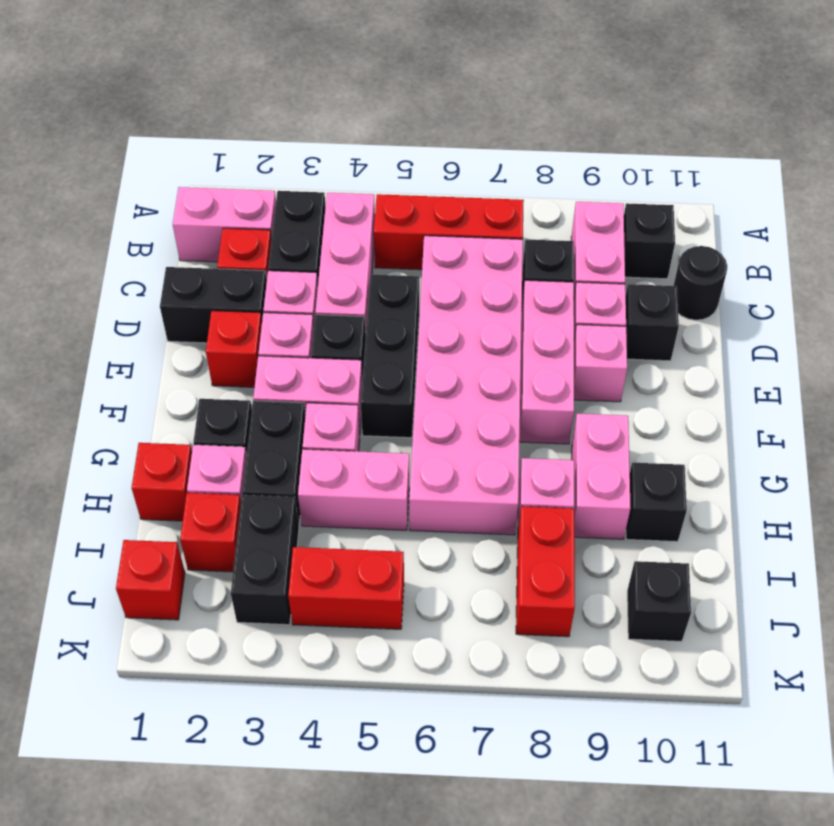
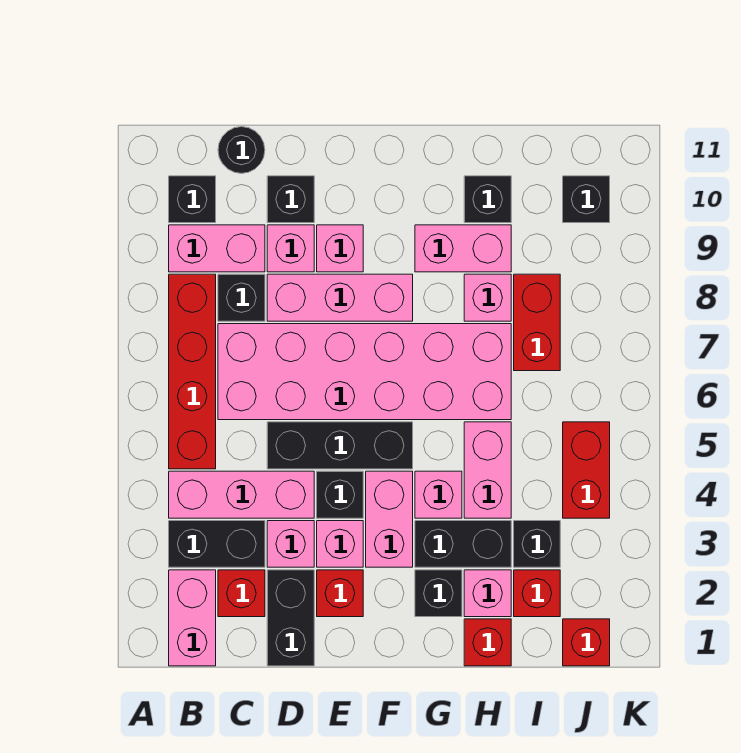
red brick B5:B7 level 1 -> red brick B5:B8 level 1
black brick I3:J3 level 1 -> black brick I3 level 1
red brick I8:J8 level 1 -> red brick I7:I8 level 1

